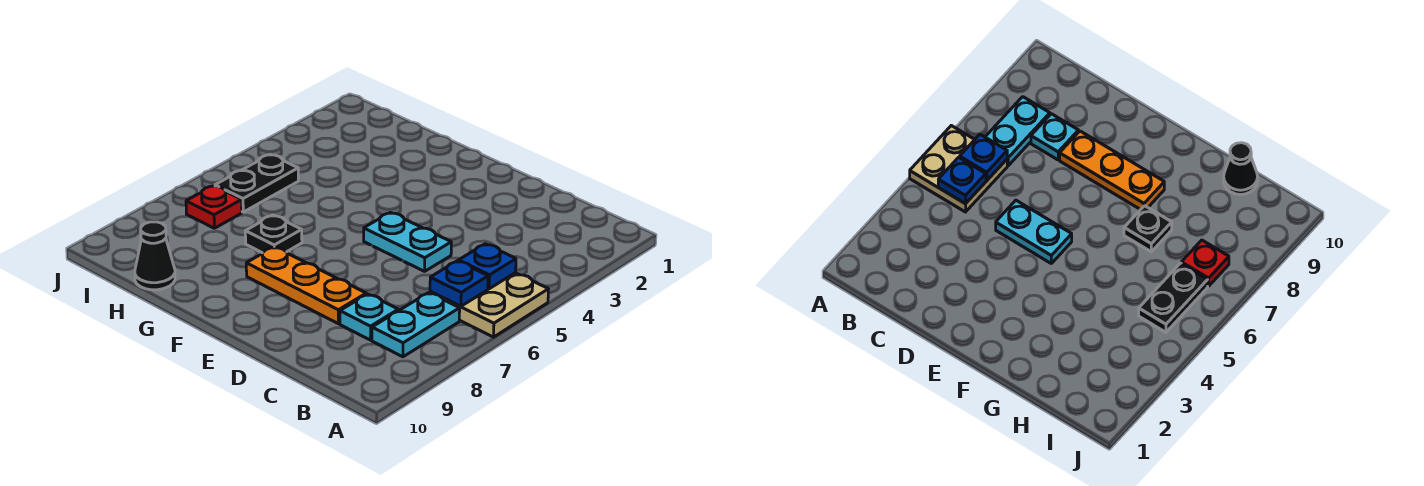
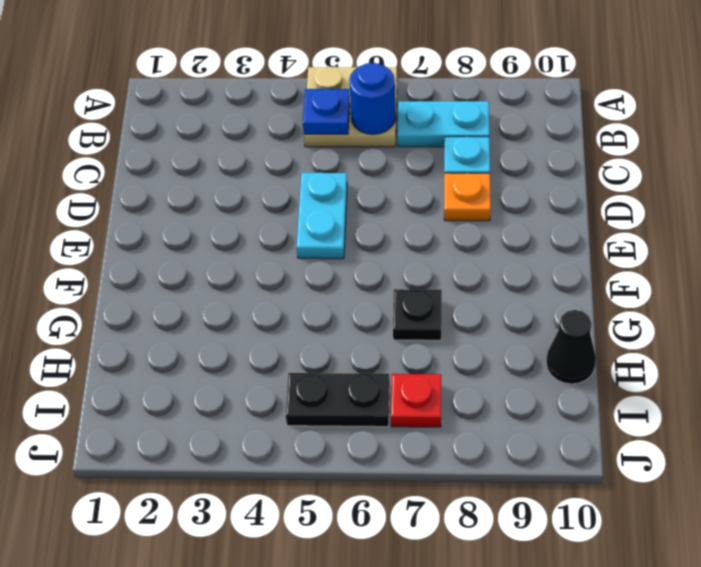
blue plate B6 level 2 -> blue round brick B6 level 2
orange plate D8:F8 level 1 -> orange plate D8 level 1

